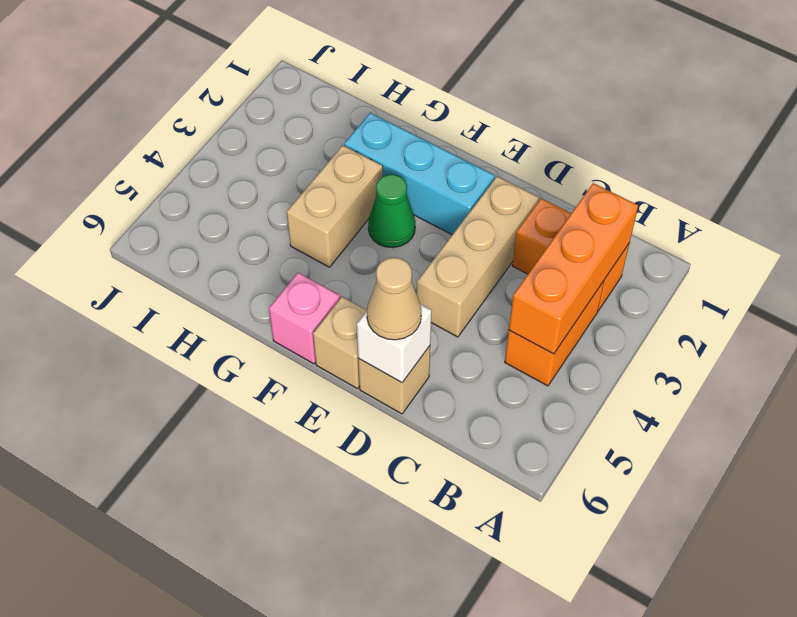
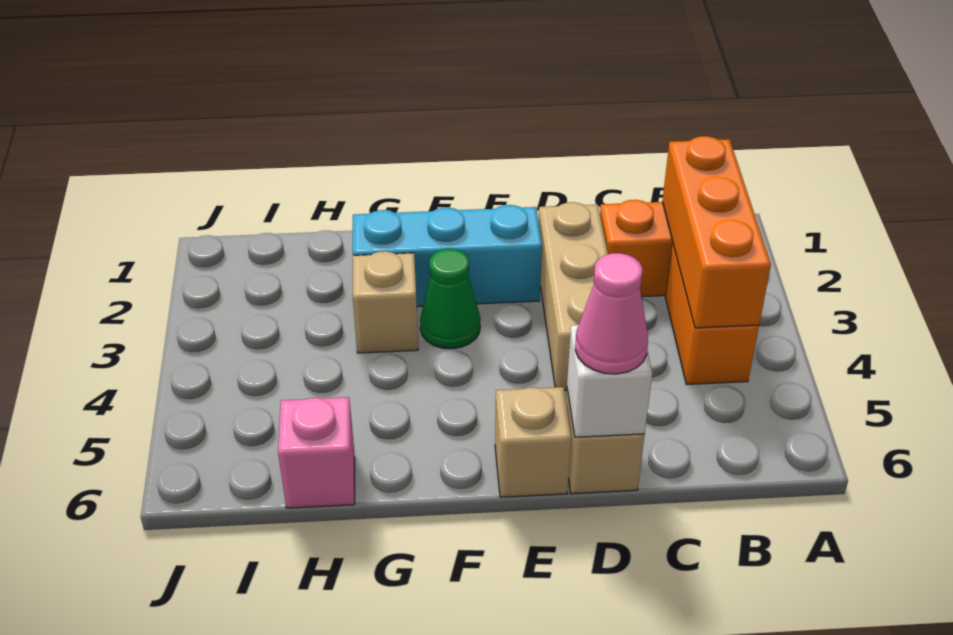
tan cone D6 level 3 -> pink cone D6 level 3
pink brick F6 level 1 -> pink brick H6 level 1
tan brick G3:G4 level 1 -> tan brick G3 level 1

